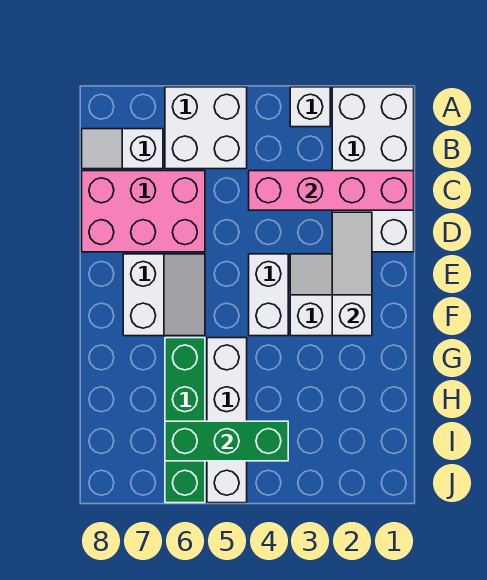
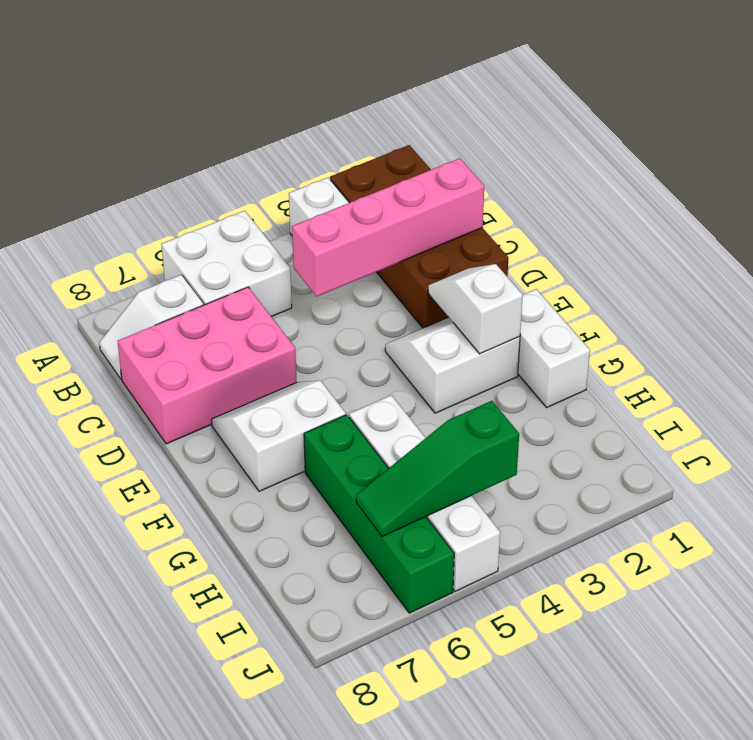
white brick A1:D2 level 1 -> brown brick A1:D2 level 1
white slope D2:F2 level 2 top F -> white slope E2:F2 level 2 top F
white brick E4:F4 level 1 -> white brick F1:G1 level 1
white slope E6:F7 level 1 top 7 -> white slope E6:F7 level 1 top F
green brick I4:I6 level 2 -> green slope I4:I6 level 2 top 4

